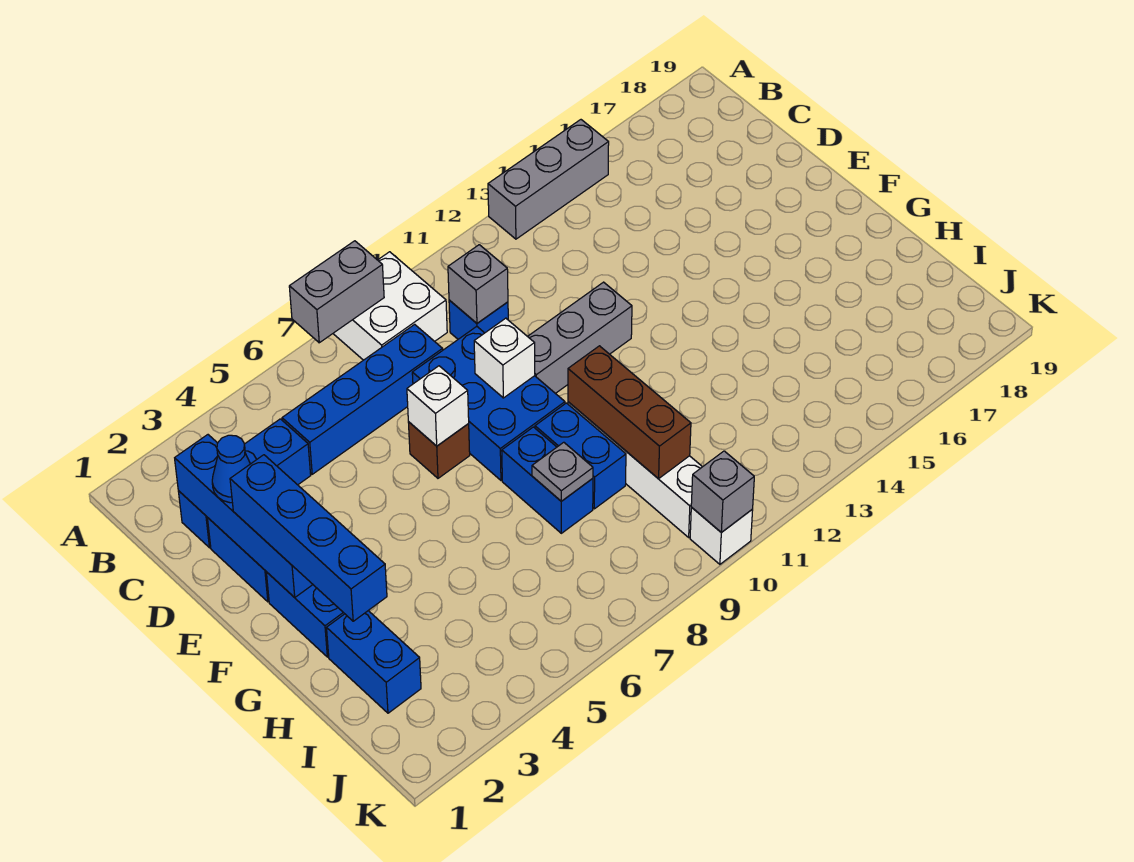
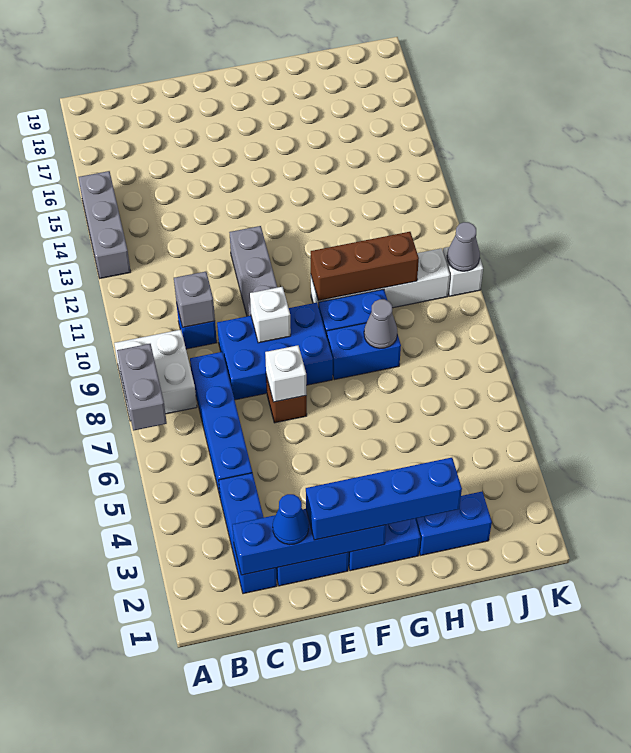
grey plate H8 level 2 -> grey cone H8 level 2
grey brick K10 level 2 -> grey cone K10 level 2

